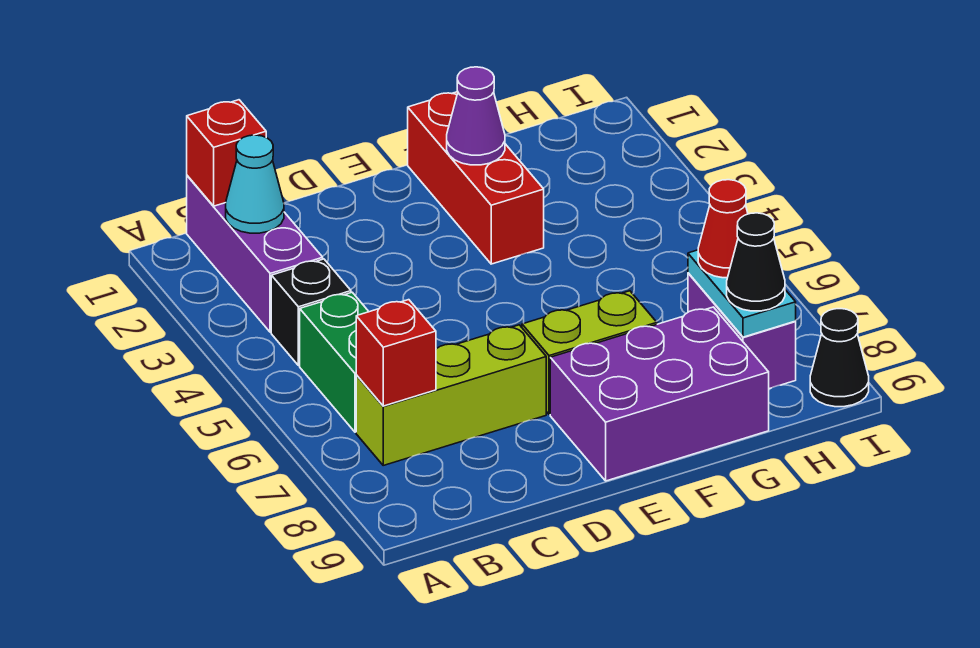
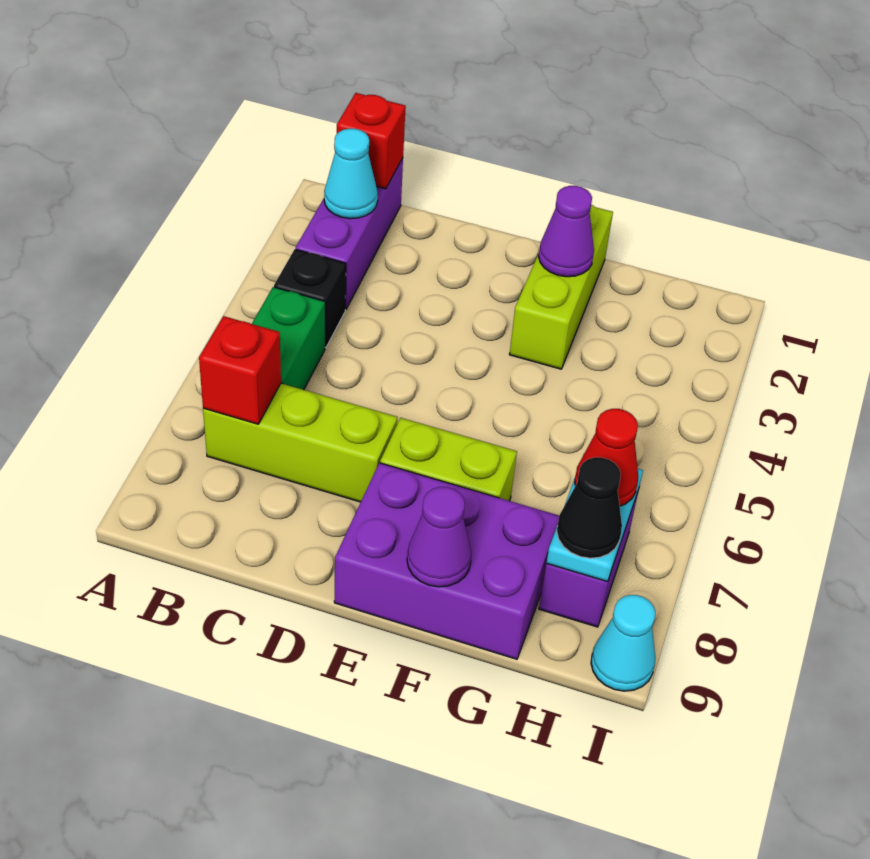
red brick F1:F3 level 1 -> lime brick F1:F3 level 1
none -> purple cone F9 level 2
black cone I9 level 1 -> cyan cone I9 level 1

